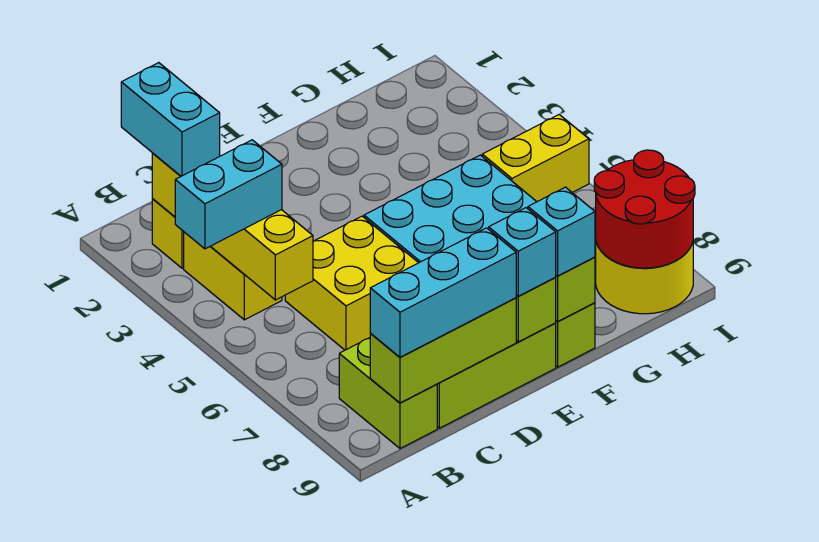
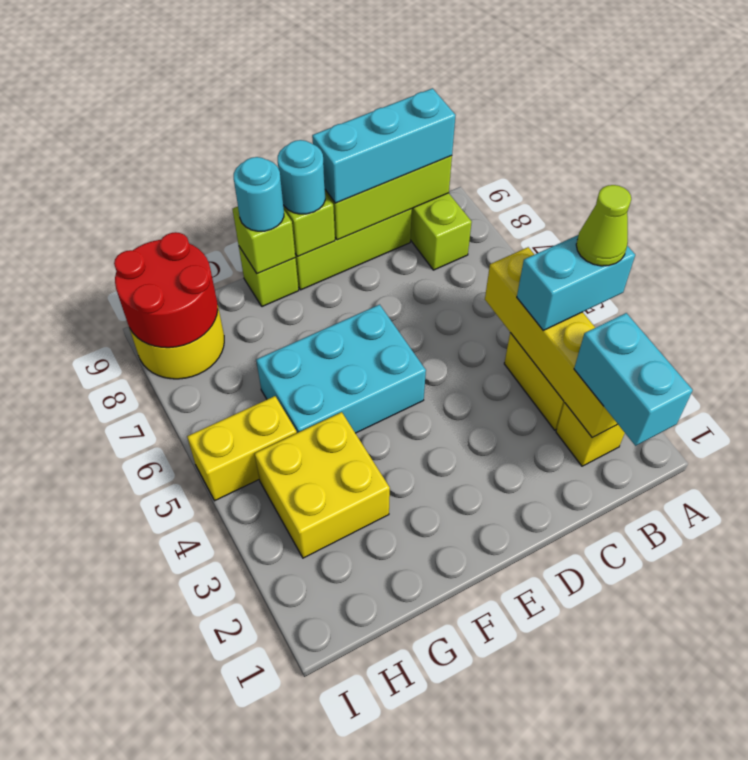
none -> lime cone A4 level 4
yellow brick C5:D6 level 1 -> yellow brick G3:H4 level 1
cyan brick E9 level 3 -> cyan round brick E9 level 3
cyan brick F9 level 3 -> cyan round brick F9 level 3

